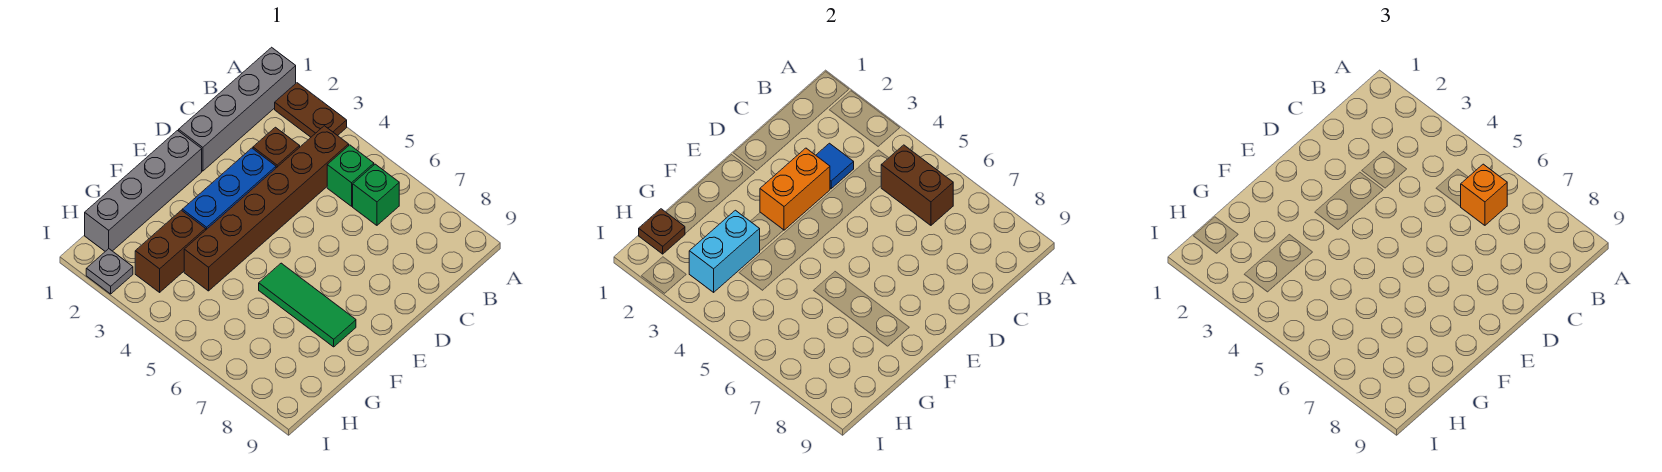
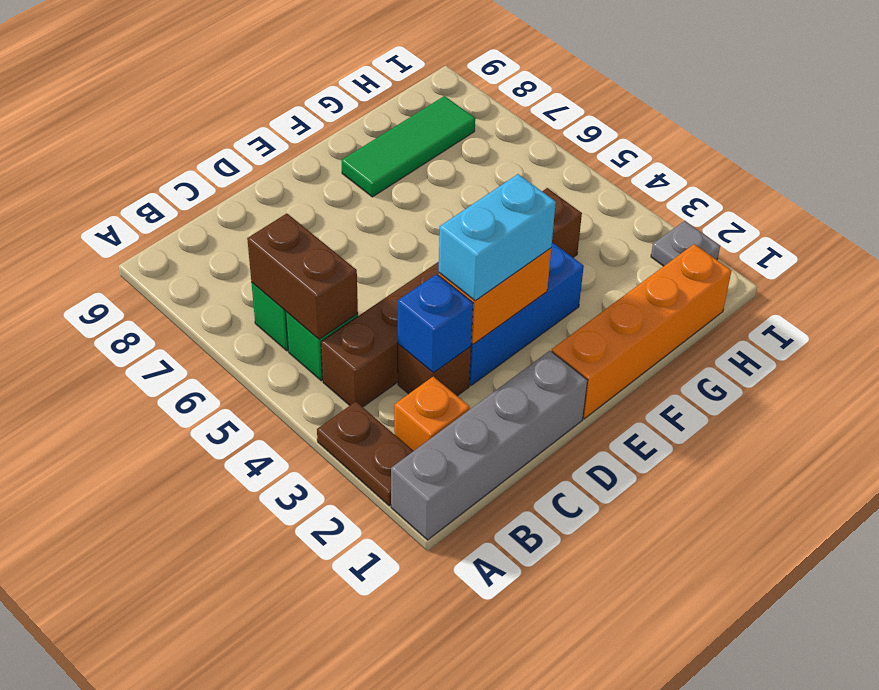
orange brick B6 level 3 -> orange brick B2 level 1
blue tile C3 level 2 -> blue brick C3 level 2
grey brick E1:H1 level 1 -> orange brick E1:H1 level 1
green tile F6:F8 level 1 -> green tile F8:H8 level 1
brown brick G3:H3 level 1 -> none
cyan brick G3:H3 level 2 -> cyan brick D3:E3 level 3
brown plate H1 level 2 -> none

